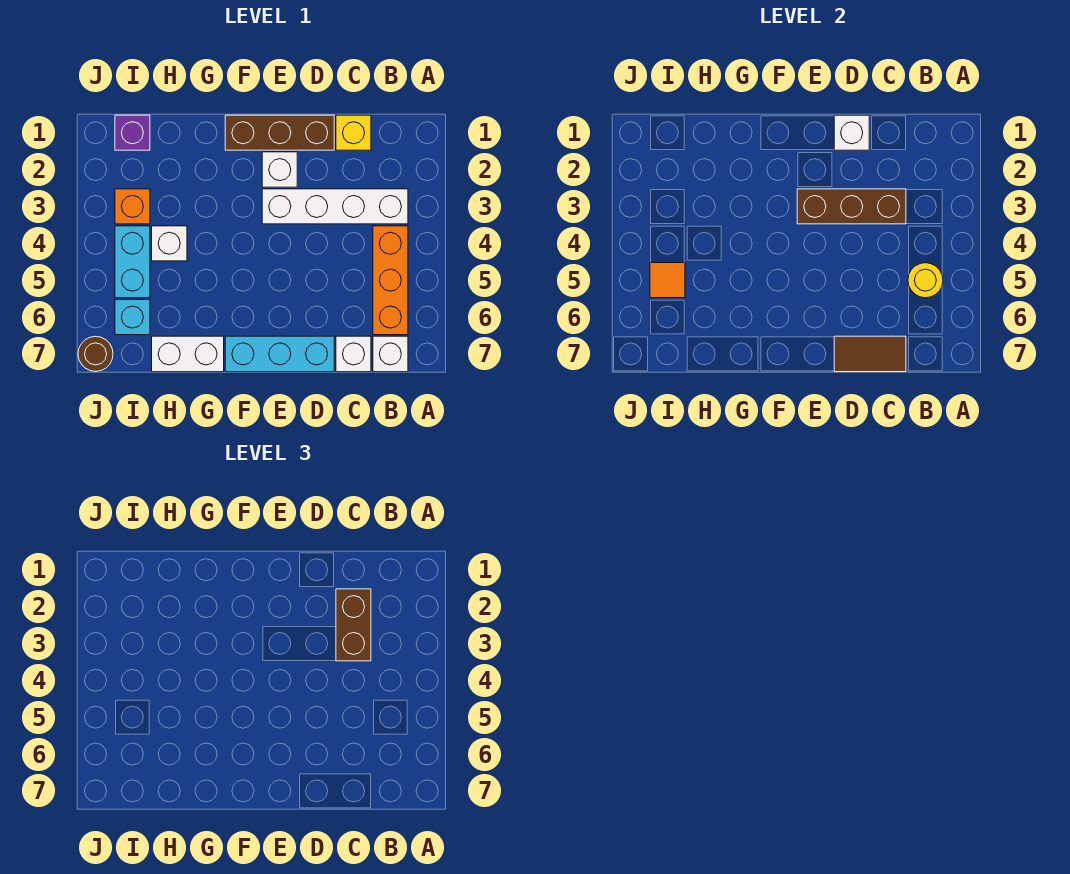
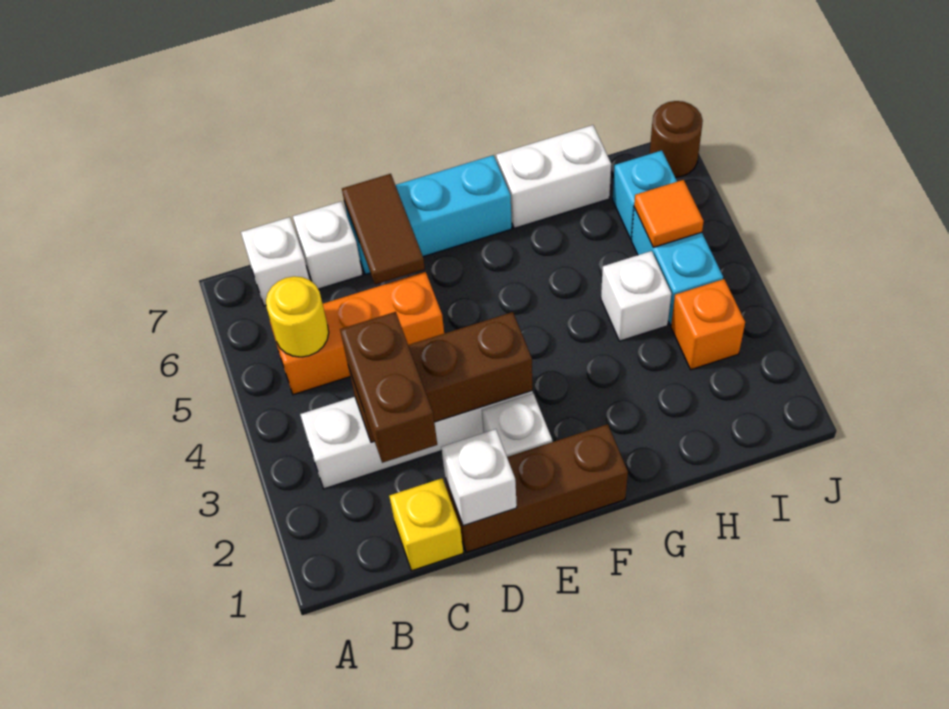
orange brick B4:B6 level 1 -> orange brick B5:D5 level 1
brown tile C7:D7 level 2 -> brown tile D6:D7 level 2
purple brick I1 level 1 -> none

